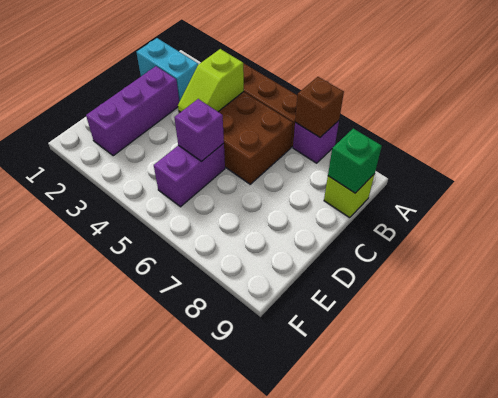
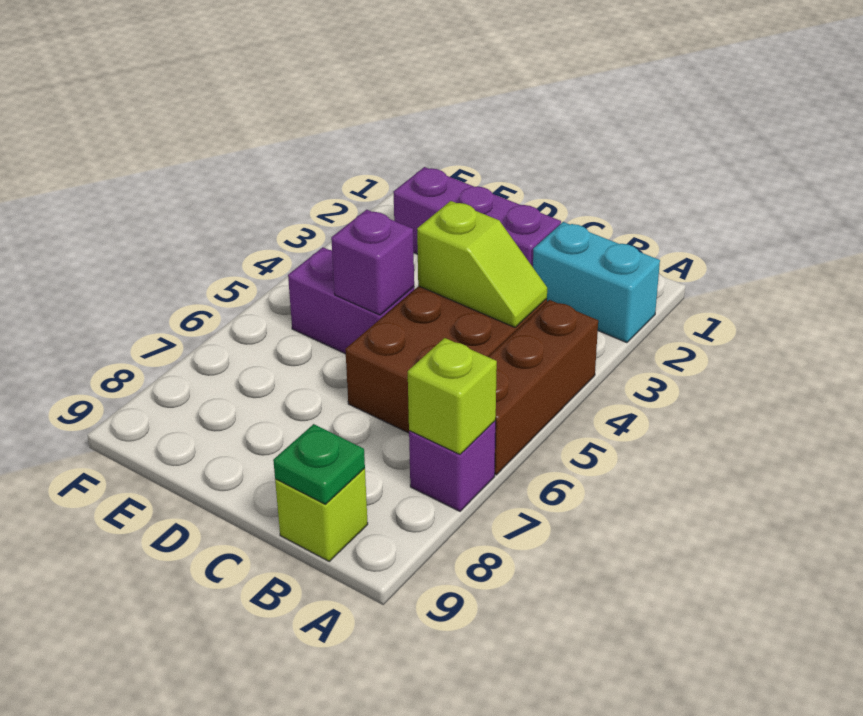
brown brick A7 level 2 -> lime brick A7 level 2
cyan brick B1:B2 level 1 -> cyan brick A2:B2 level 1
lime slope B4:C4 level 2 top B -> lime slope B4:C4 level 2 top C
green brick B9 level 2 -> green plate B9 level 2

